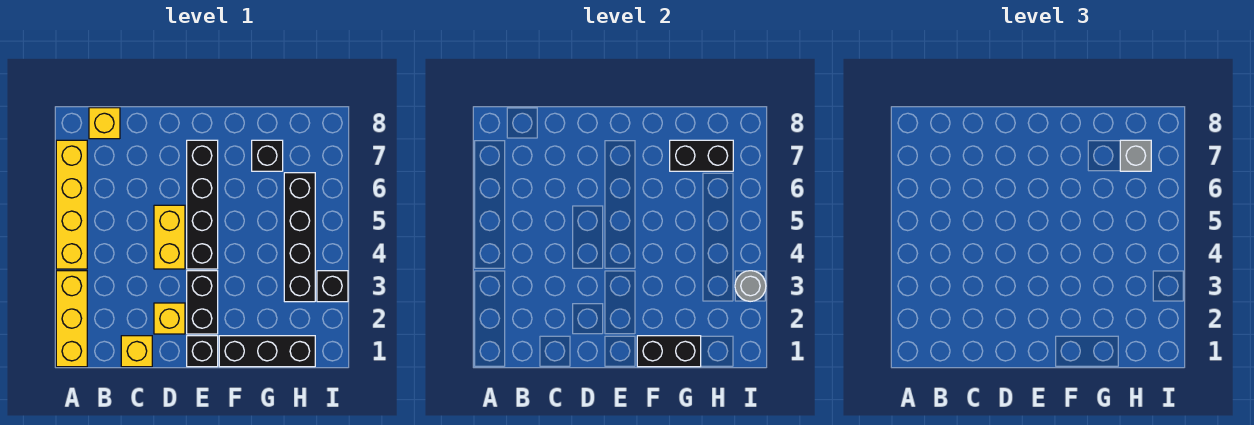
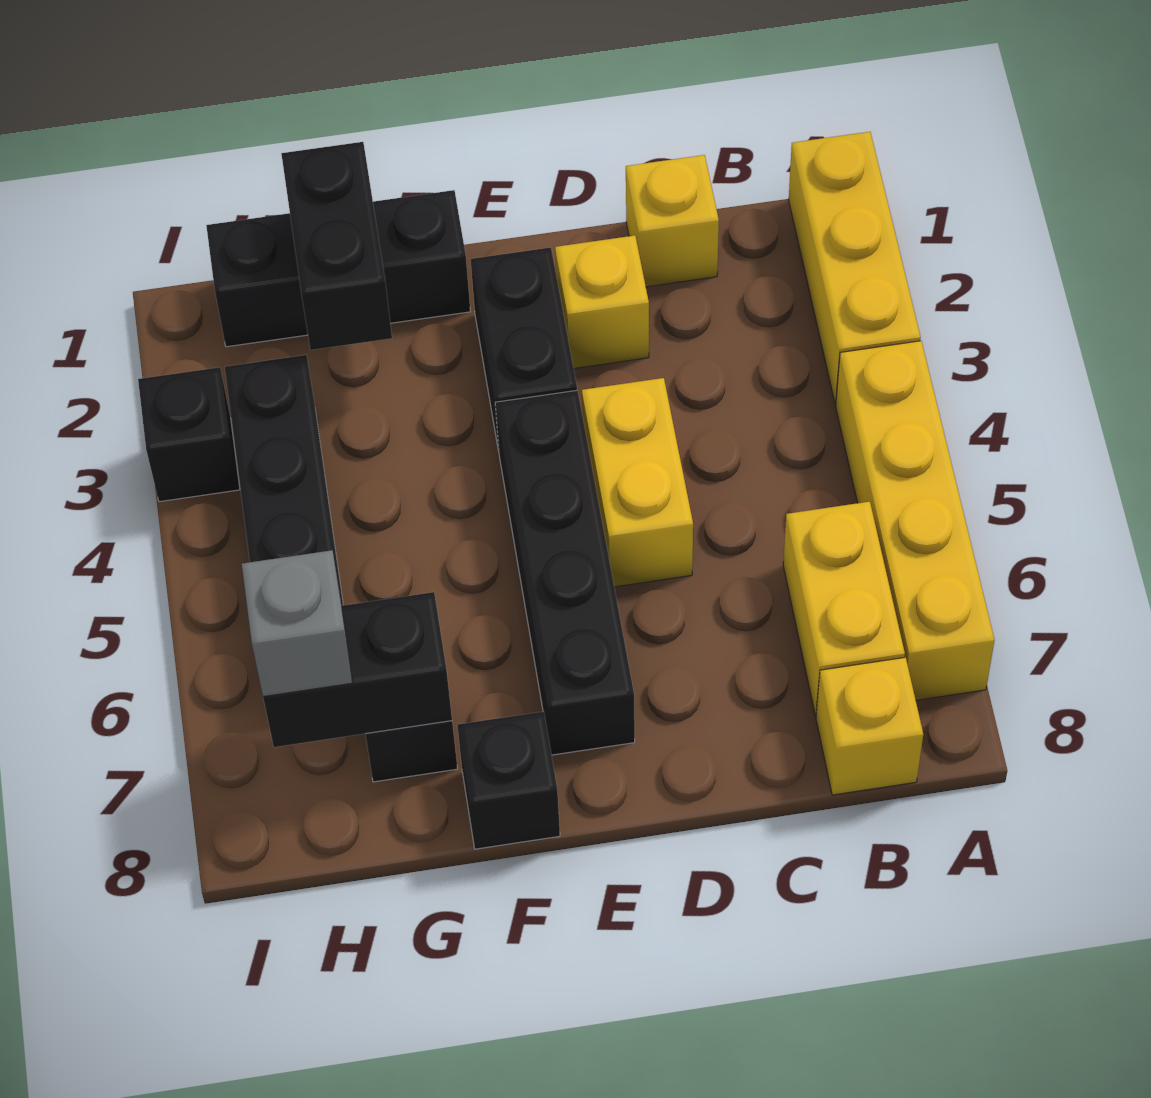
none -> yellow brick B6:B7 level 1
black brick E1 level 1 -> black brick F8 level 1
black brick F1:G1 level 2 -> black brick G1:G2 level 2
grey round brick I3 level 2 -> none

